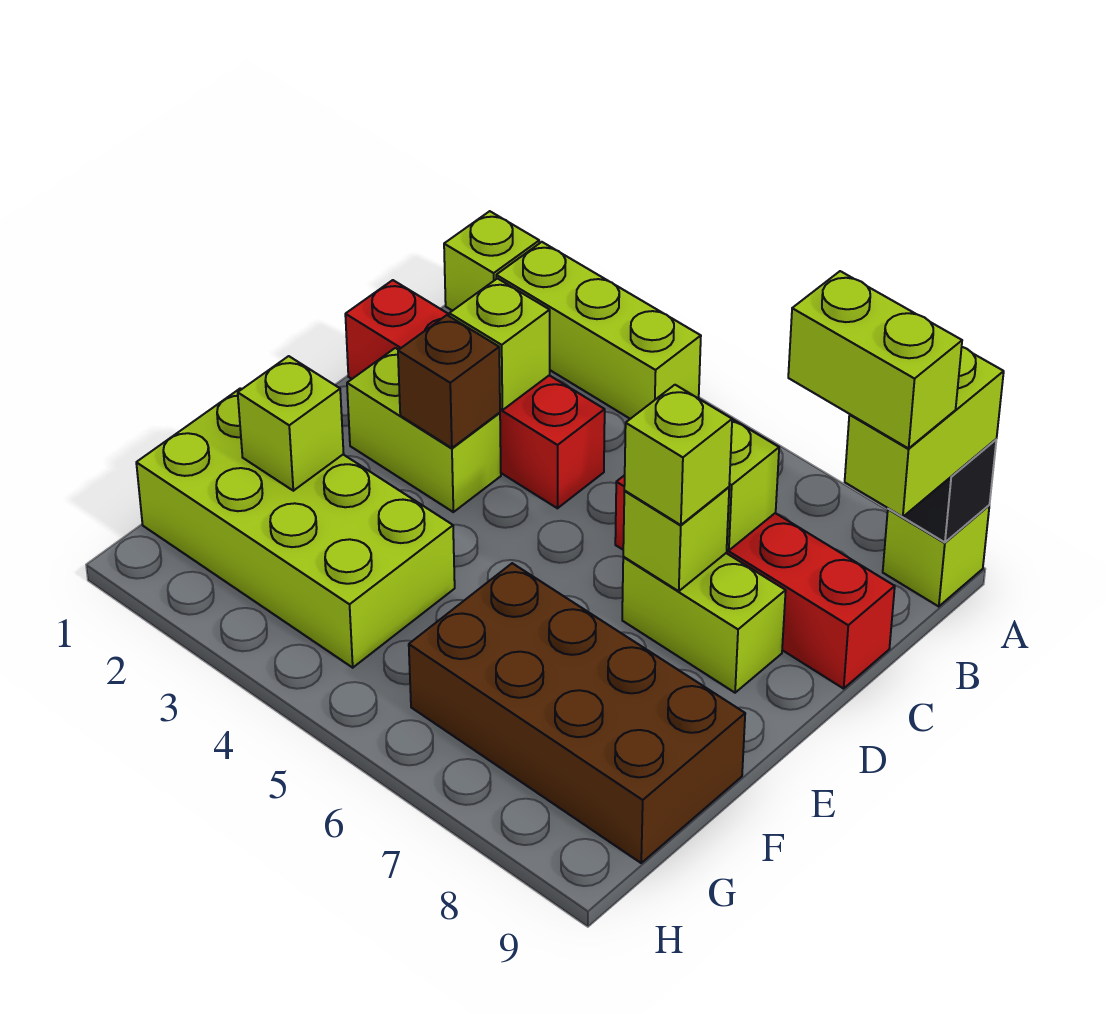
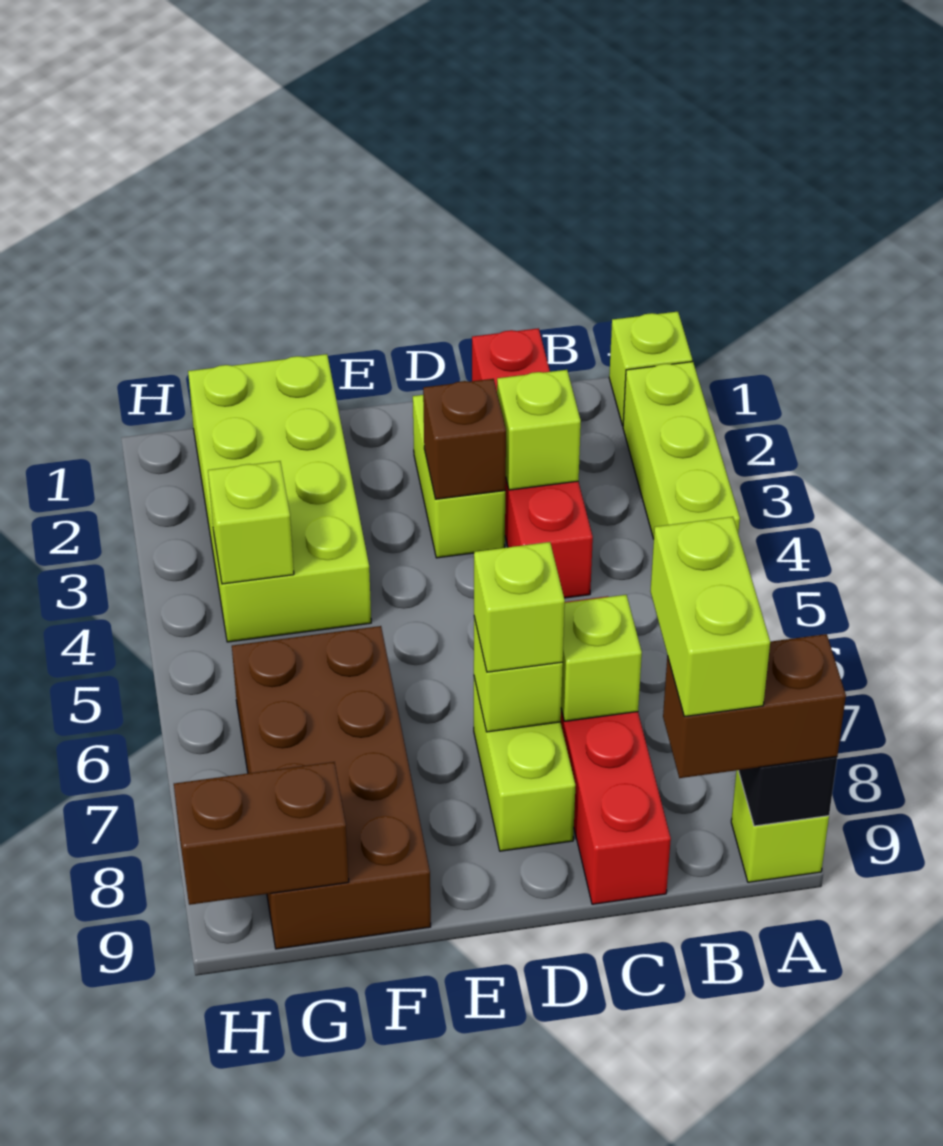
lime brick A9:B9 level 3 -> brown brick A9:B9 level 3
lime brick F2 level 2 -> lime brick G4 level 2
none -> brown brick G9:H9 level 2

